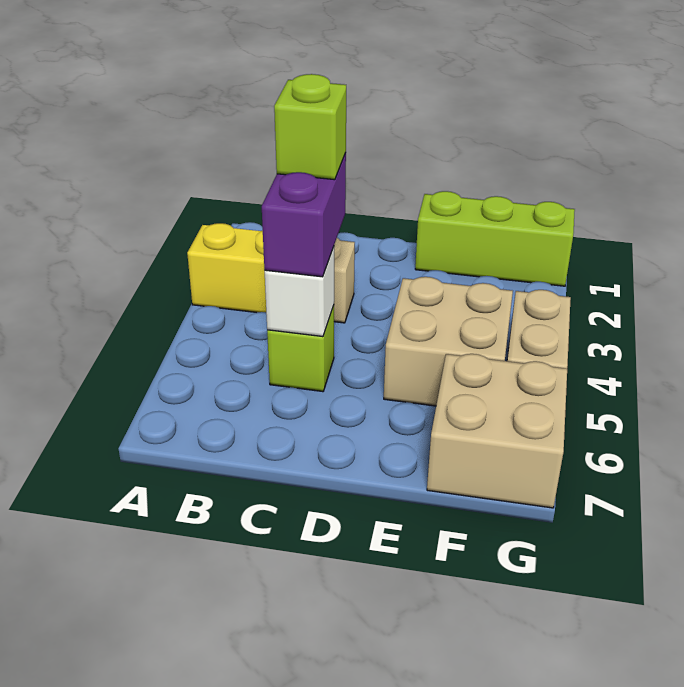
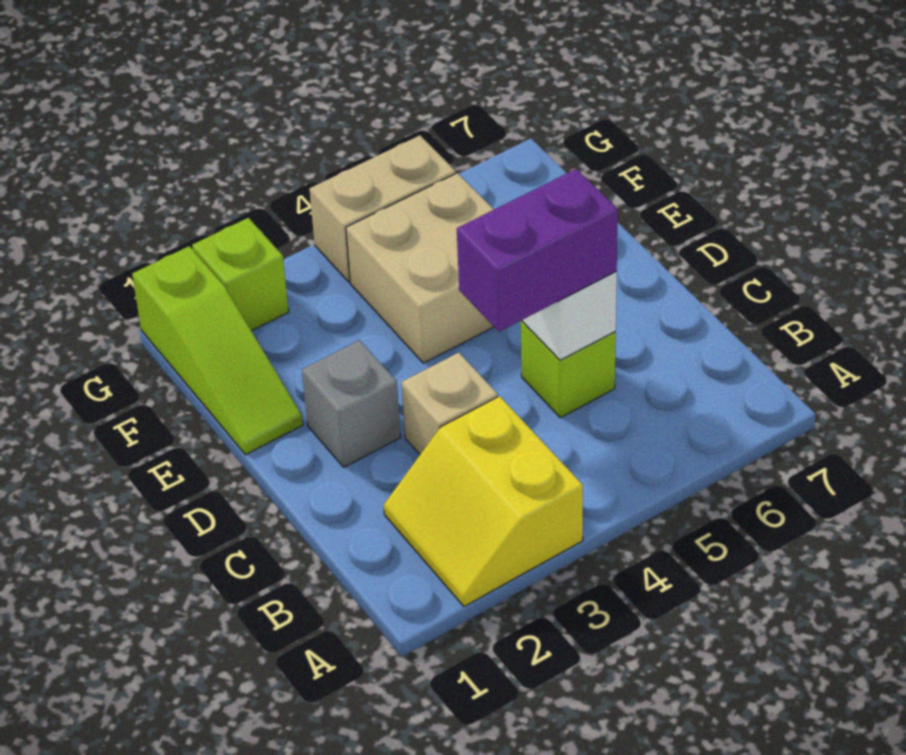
lime brick C4 level 4 -> lime brick G2 level 1
none -> grey brick D2 level 1
lime brick E1:G1 level 1 -> lime slope E1:G1 level 1 top G
tan brick F6:G7 level 1 -> none

